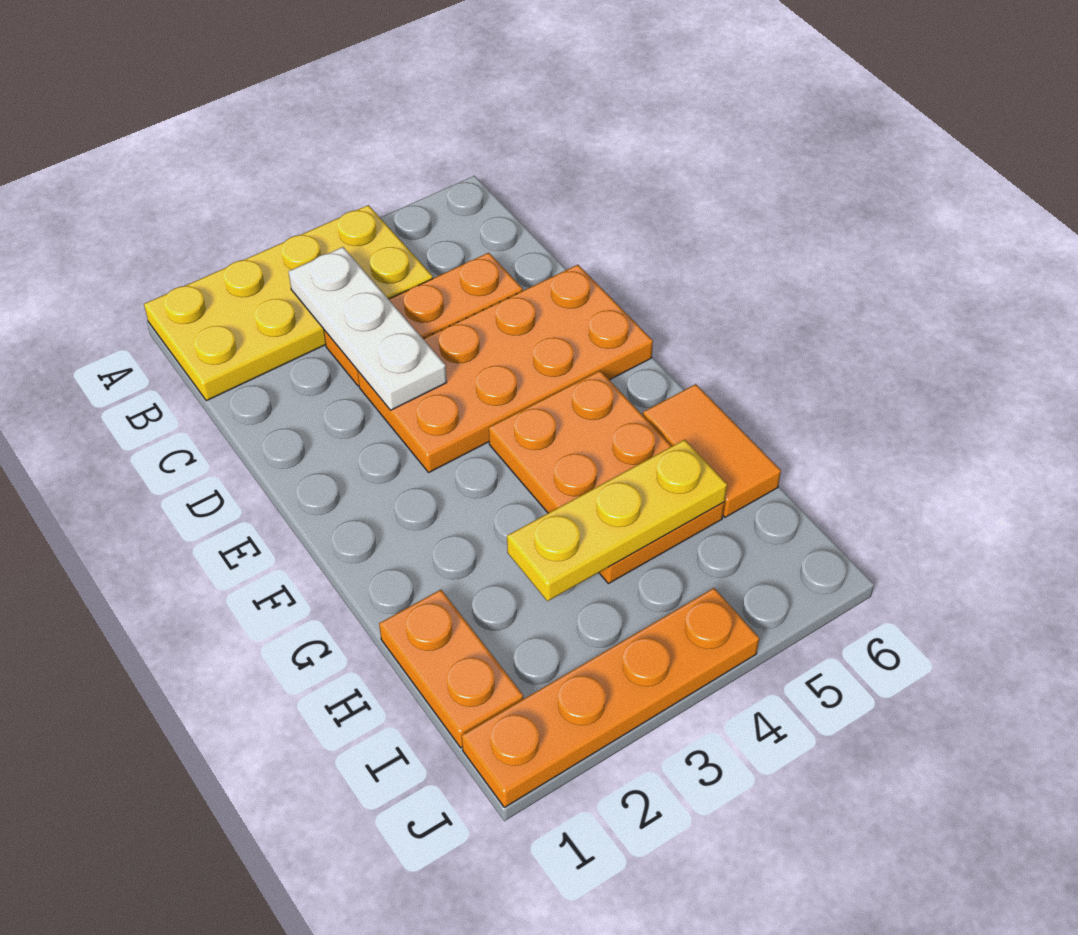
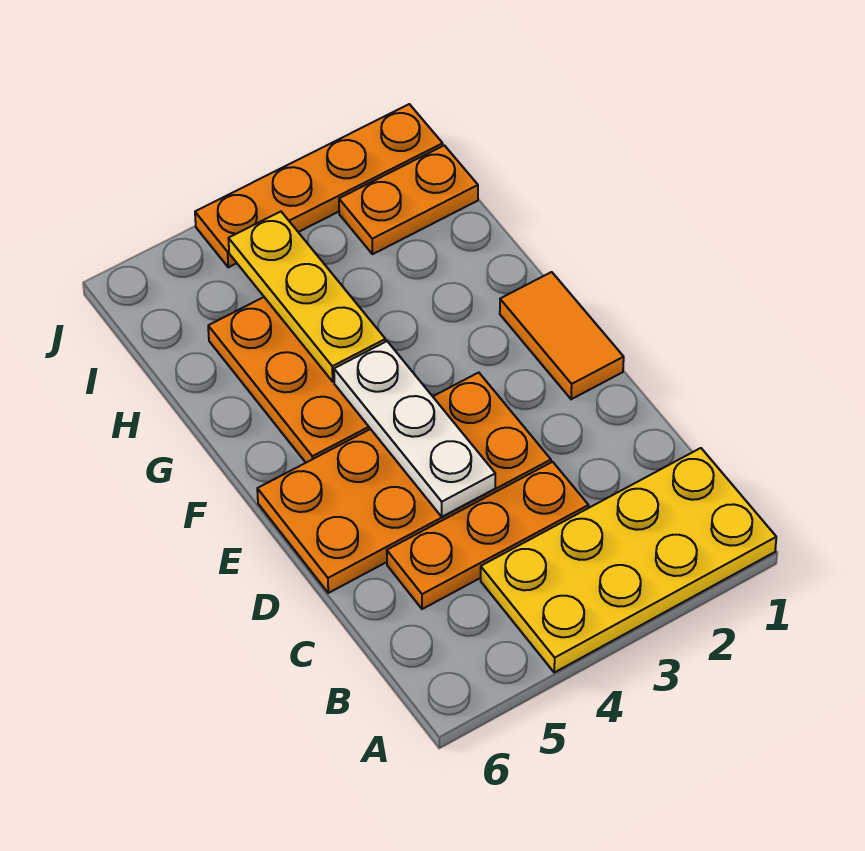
white plate B3:D3 level 2 -> white plate D4:F4 level 2
orange tile G6:H6 level 1 -> orange tile E1:F1 level 1
orange plate H1:I1 level 1 -> orange plate I1:I2 level 1
yellow plate H3:H5 level 2 -> yellow plate G4:I4 level 2

